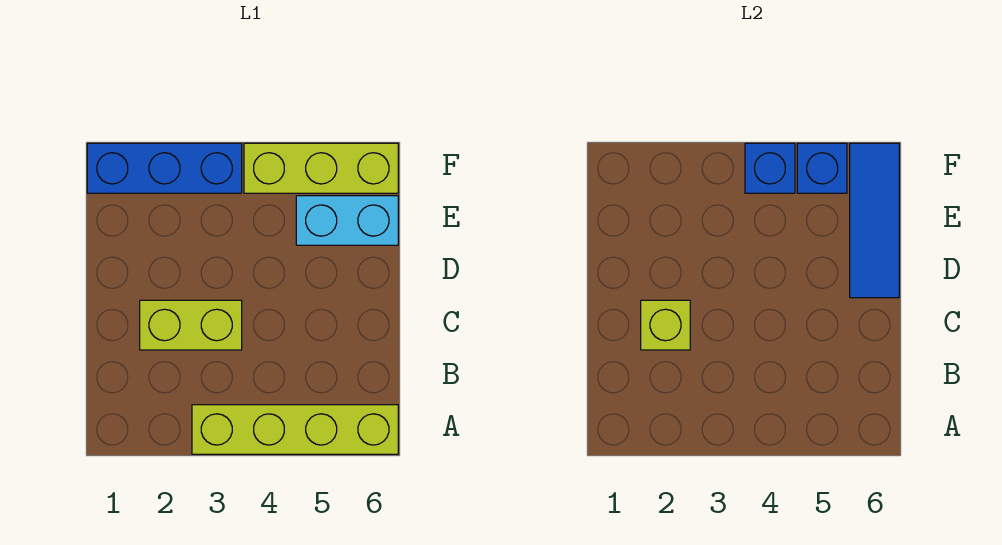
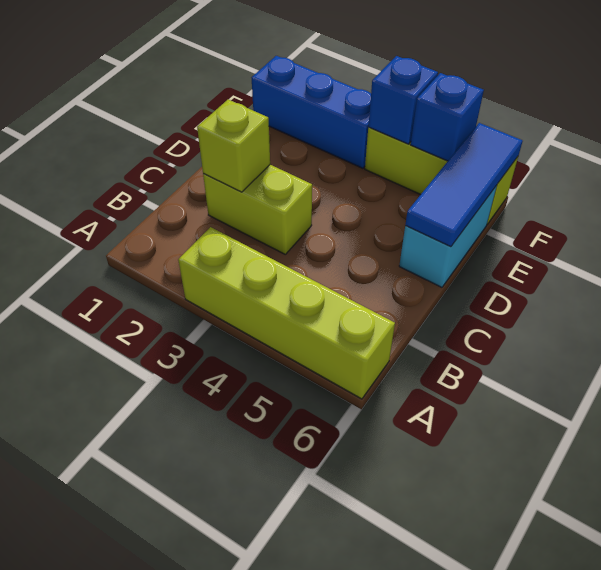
cyan brick E5:E6 level 1 -> cyan brick D6:E6 level 1

